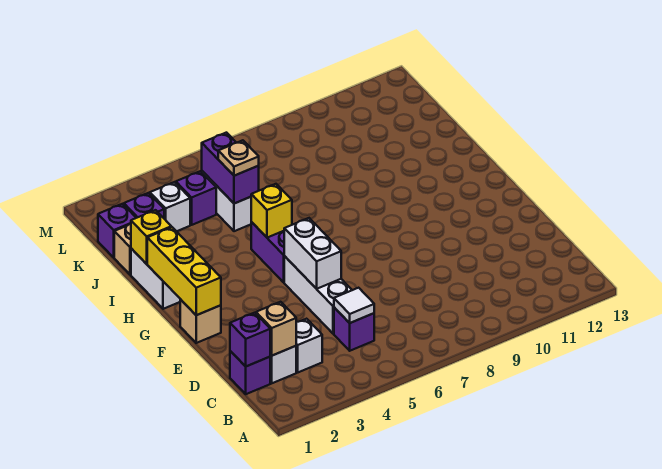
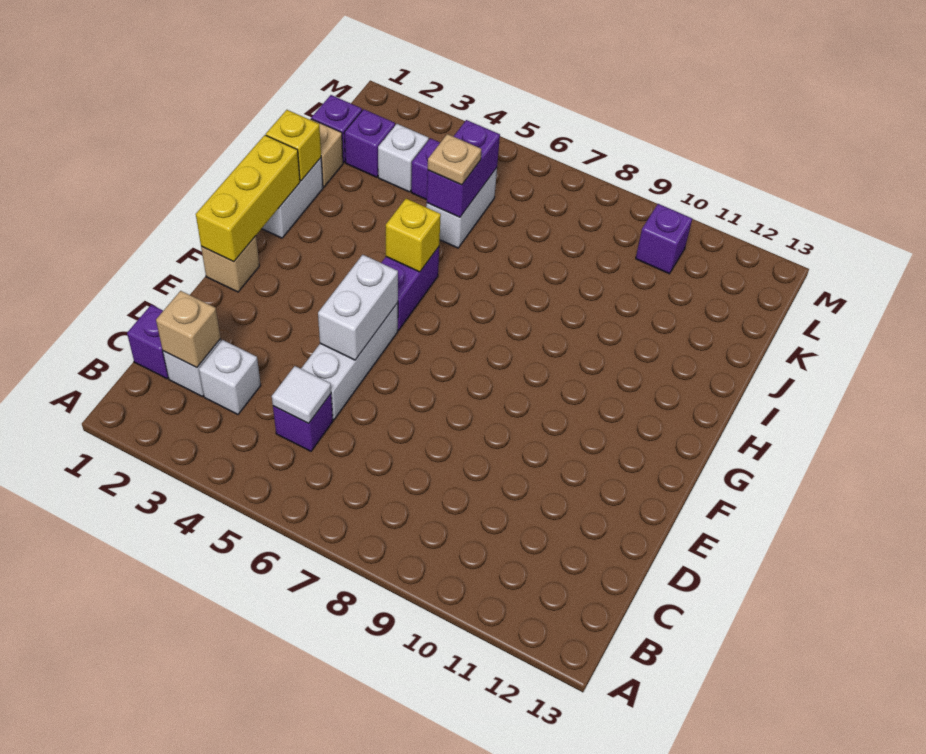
purple brick C1 level 2 -> purple brick L10 level 1

